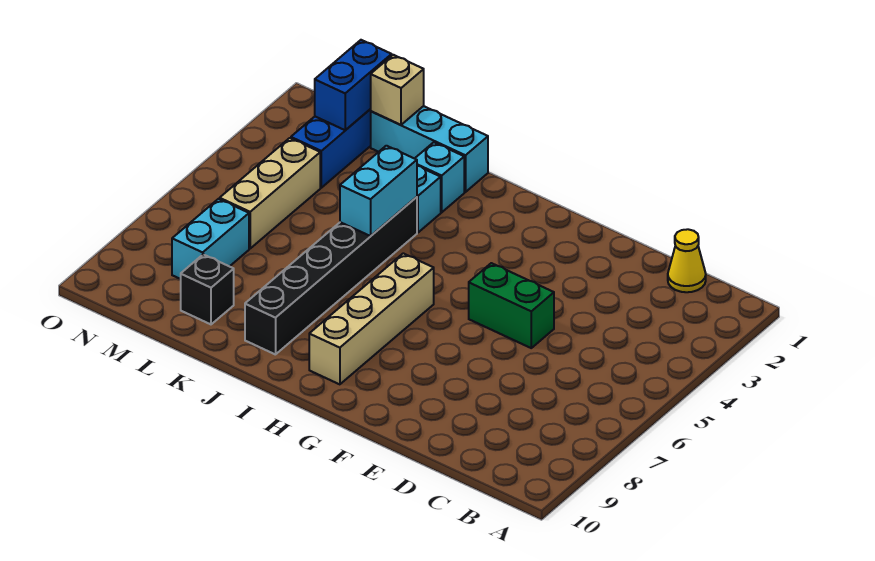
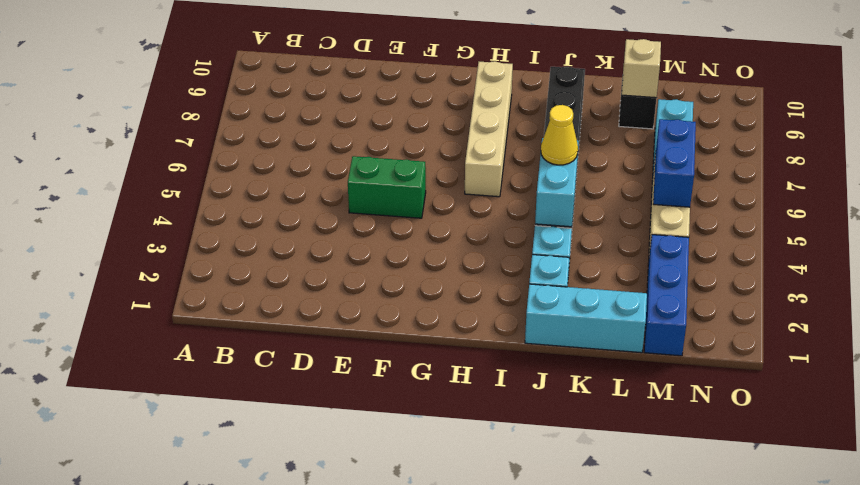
yellow cone C1 level 1 -> yellow cone J5 level 3
tan brick L1 level 2 -> tan brick L9 level 2
blue brick M1:M2 level 2 -> blue brick M5:M6 level 2

